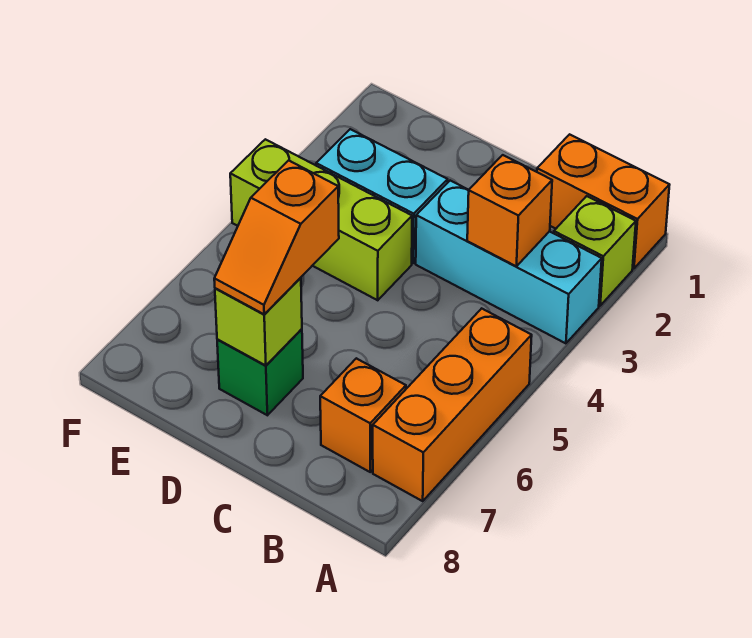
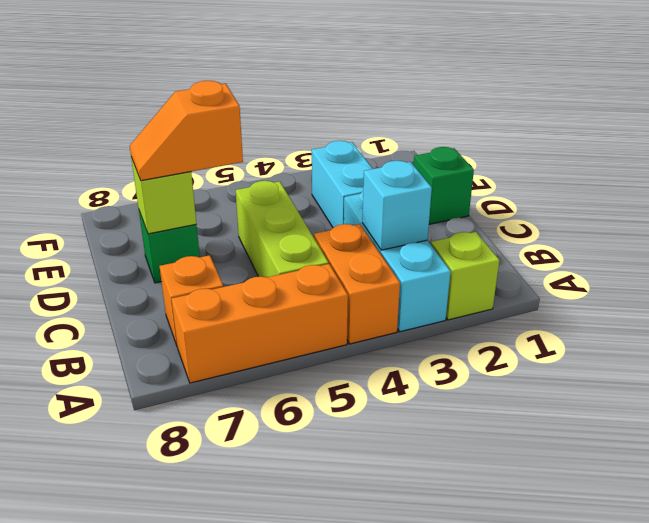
orange brick A1:B1 level 1 -> orange brick A4:B4 level 1
orange brick B3 level 2 -> cyan brick B3 level 2
none -> green brick D1 level 1
lime brick D4:F4 level 1 -> lime brick B5:D5 level 1

